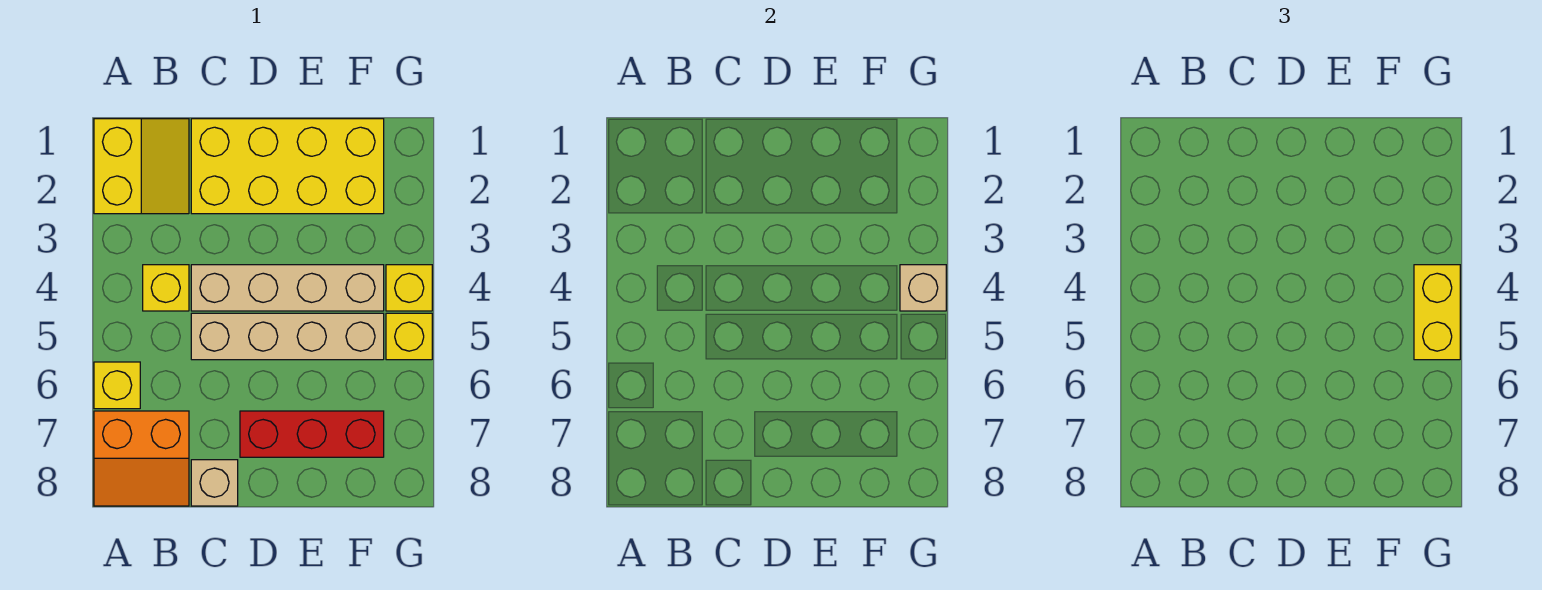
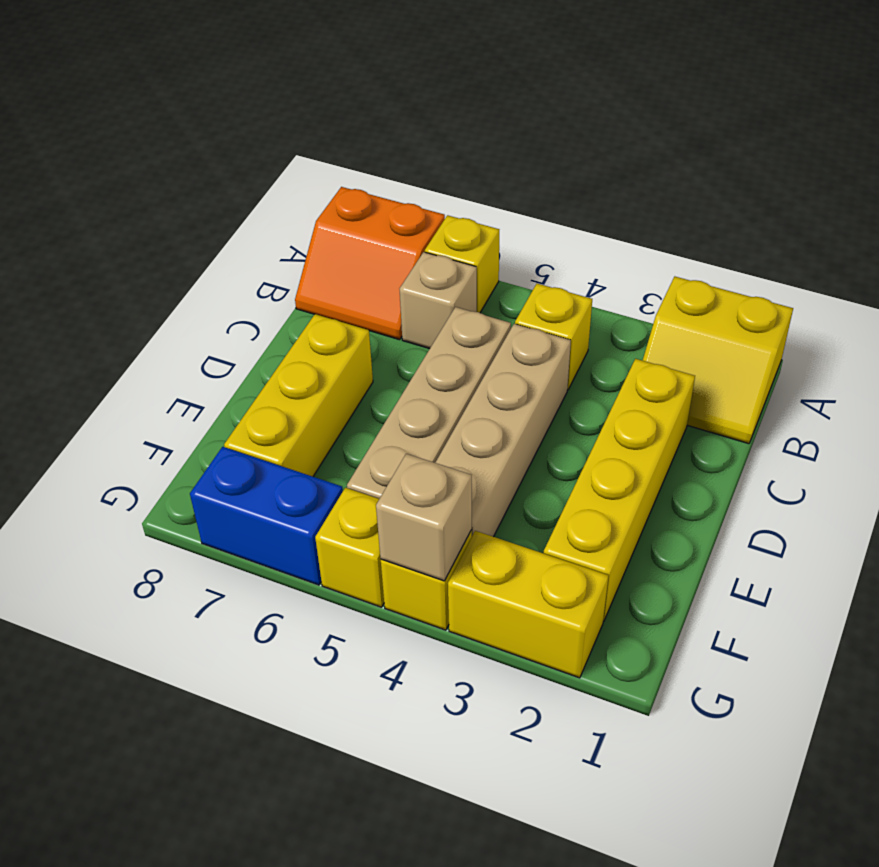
orange slope A7:B8 level 1 top 7 -> orange slope A7:B8 level 1 top A
yellow brick C1:F2 level 1 -> yellow brick C2:F2 level 1
tan brick C8 level 1 -> tan brick B6 level 1
red brick D7:F7 level 1 -> yellow brick D7:F7 level 1
yellow brick G4:G5 level 3 -> yellow brick G2:G3 level 1
none -> blue brick G6:G7 level 1

